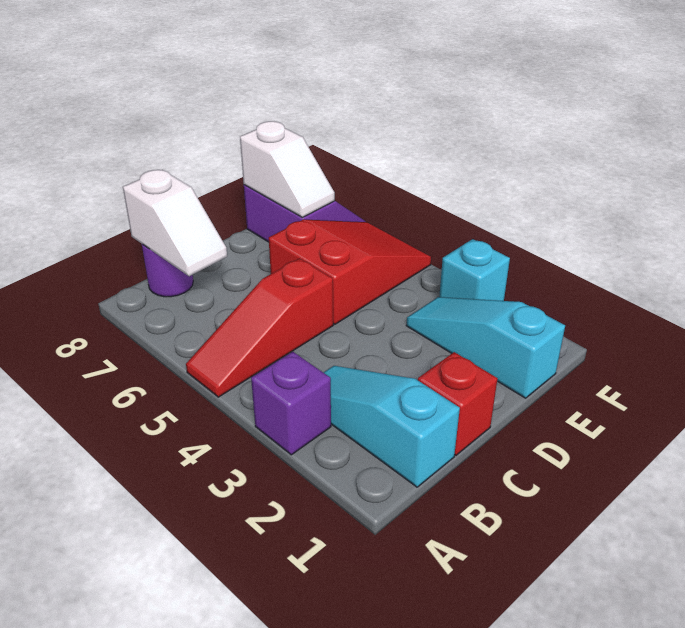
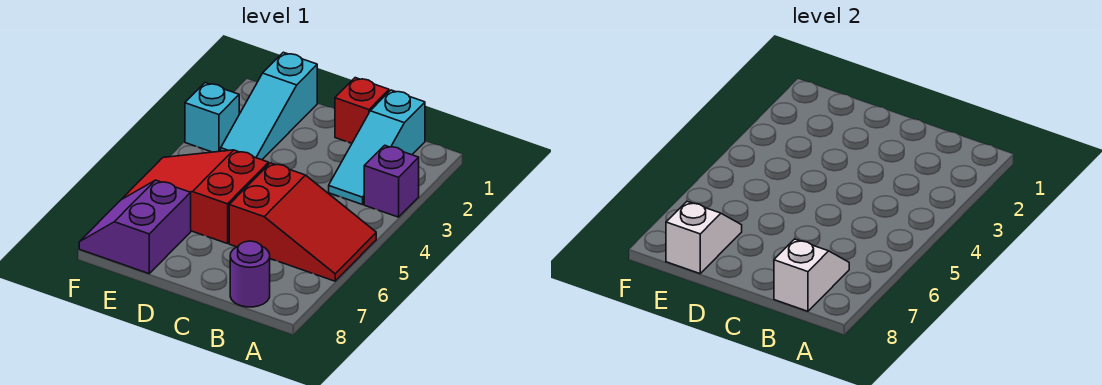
red slope A5:C5 level 1 top C -> red slope A5:C6 level 1 top C

